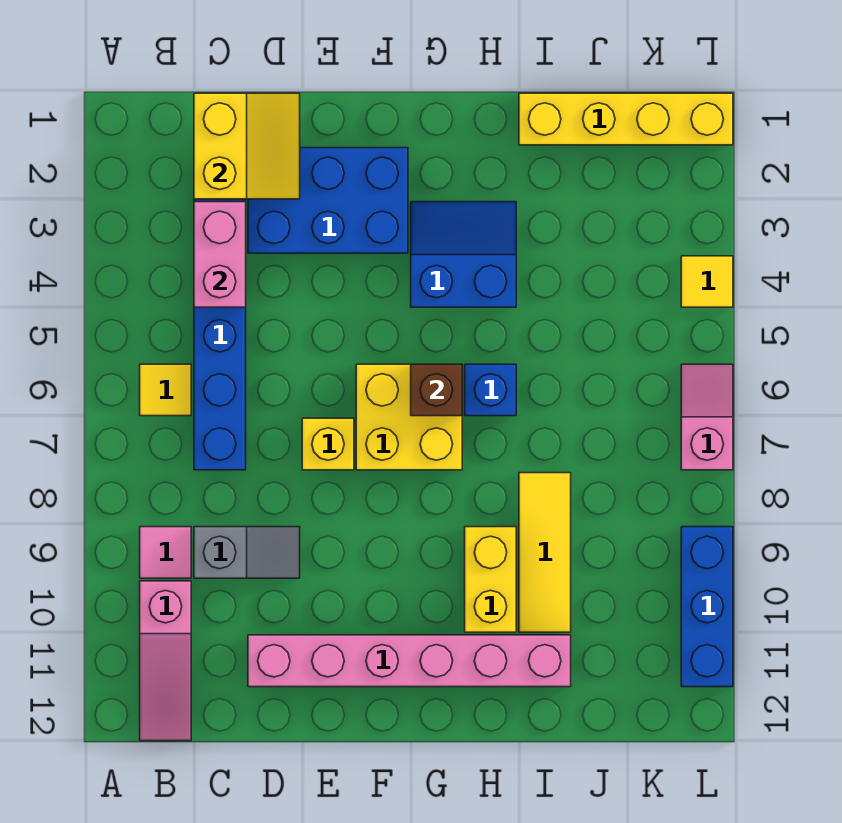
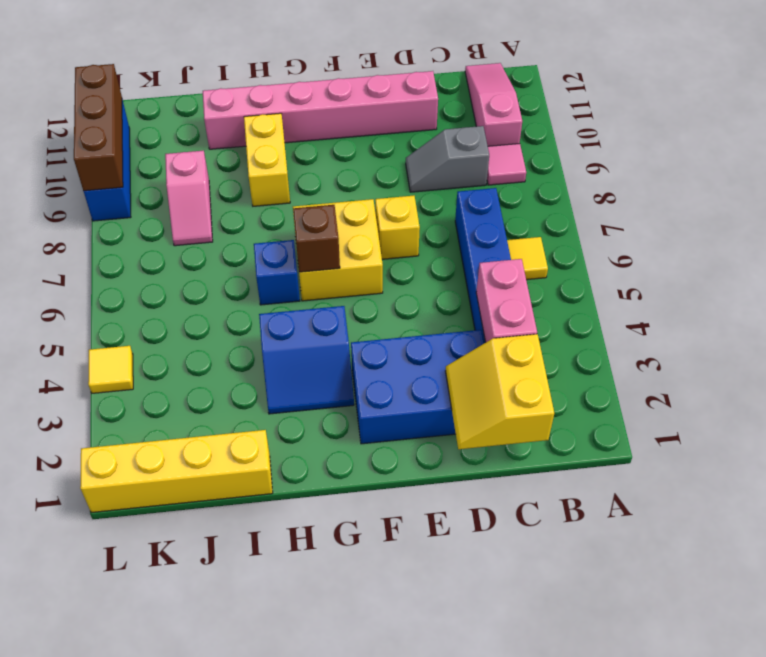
yellow tile I8:I10 level 1 -> none
pink slope L6:L7 level 1 top 7 -> pink slope J8:J9 level 1 top 9
none -> brown brick L9:L11 level 2

